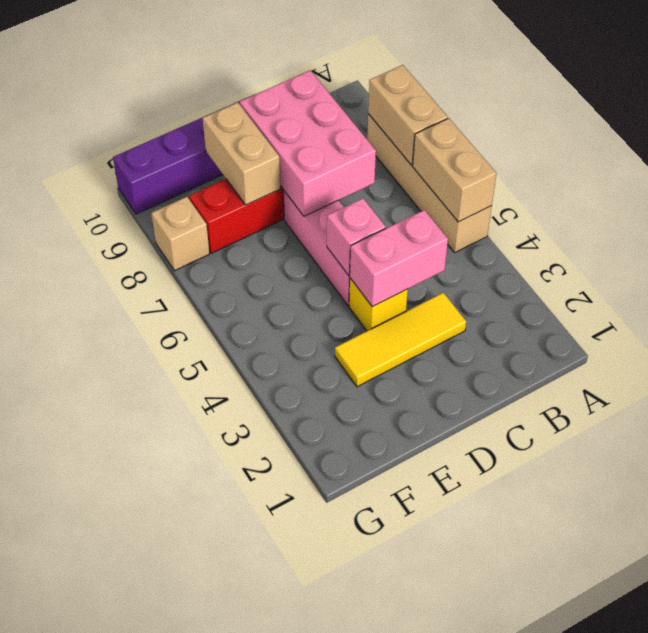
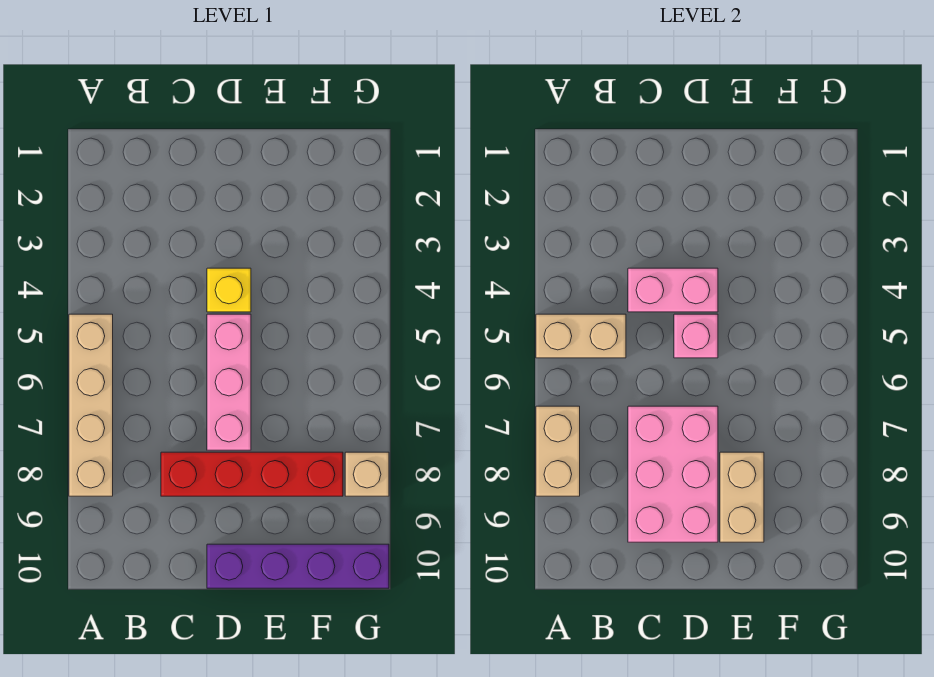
tan brick A5:A6 level 2 -> tan brick A5:B5 level 2
yellow tile C3:E3 level 1 -> none

